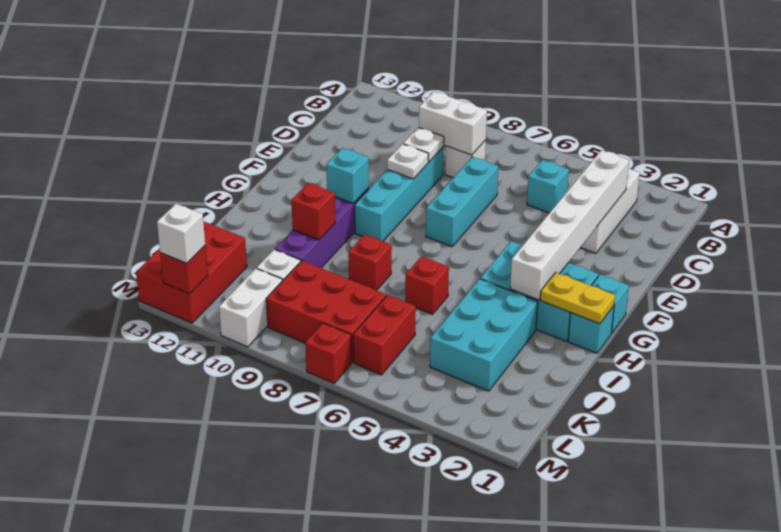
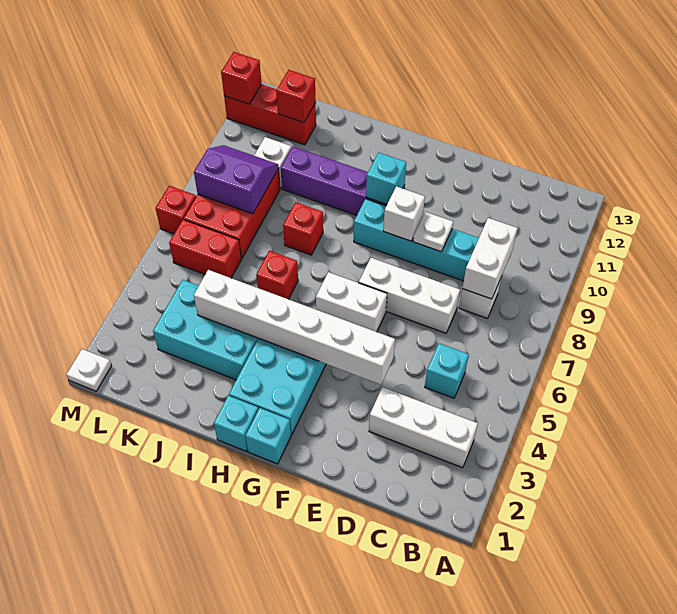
white brick C3:H3 level 2 -> white brick E4:J4 level 2
cyan brick D7:F7 level 1 -> white brick D7:F7 level 1
white plate D9 level 2 -> white plate M1 level 1
yellow plate H1:H2 level 2 -> none
red brick I10 level 2 -> red brick K12 level 2
none -> purple slope K8:L9 level 2 top 8
red brick K12:M13 level 1 -> red brick K12:M12 level 1
white brick L10:M10 level 1 -> white brick F6:G6 level 1
white brick M12 level 3 -> white brick F9 level 2

